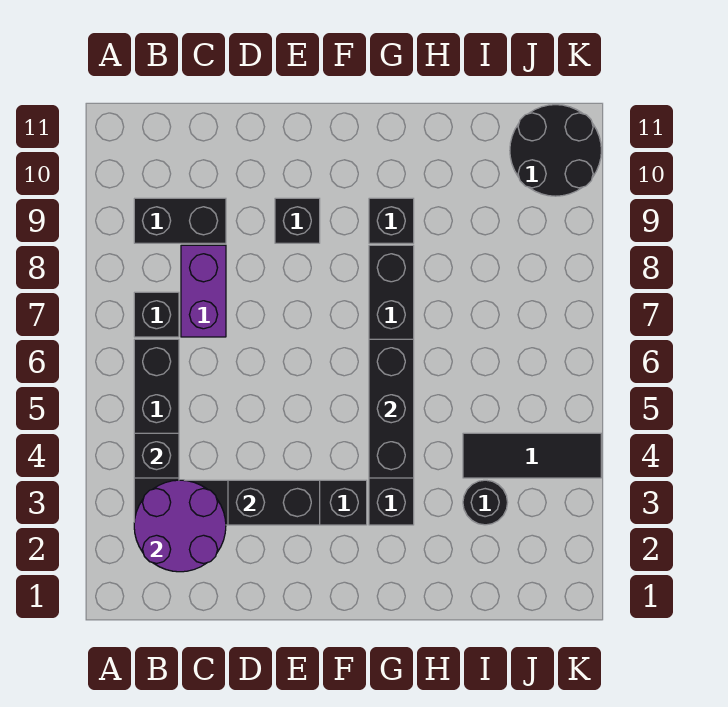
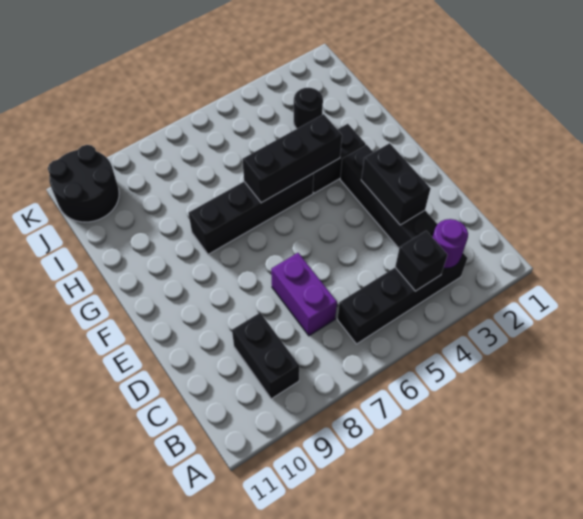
purple round brick B2:C3 level 2 -> purple round brick B3 level 2
black brick B7 level 1 -> none
purple brick C7:C8 level 1 -> purple brick C7:D7 level 1
black brick E9 level 1 -> none
black brick G9 level 1 -> none
black tile I4:K4 level 1 -> none

